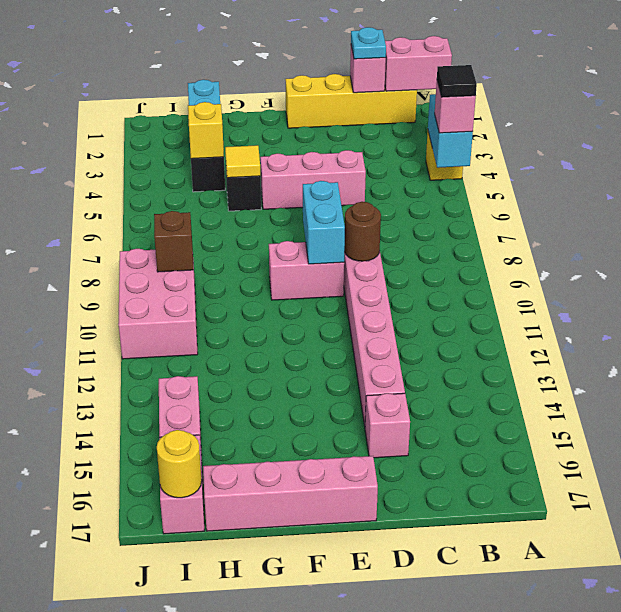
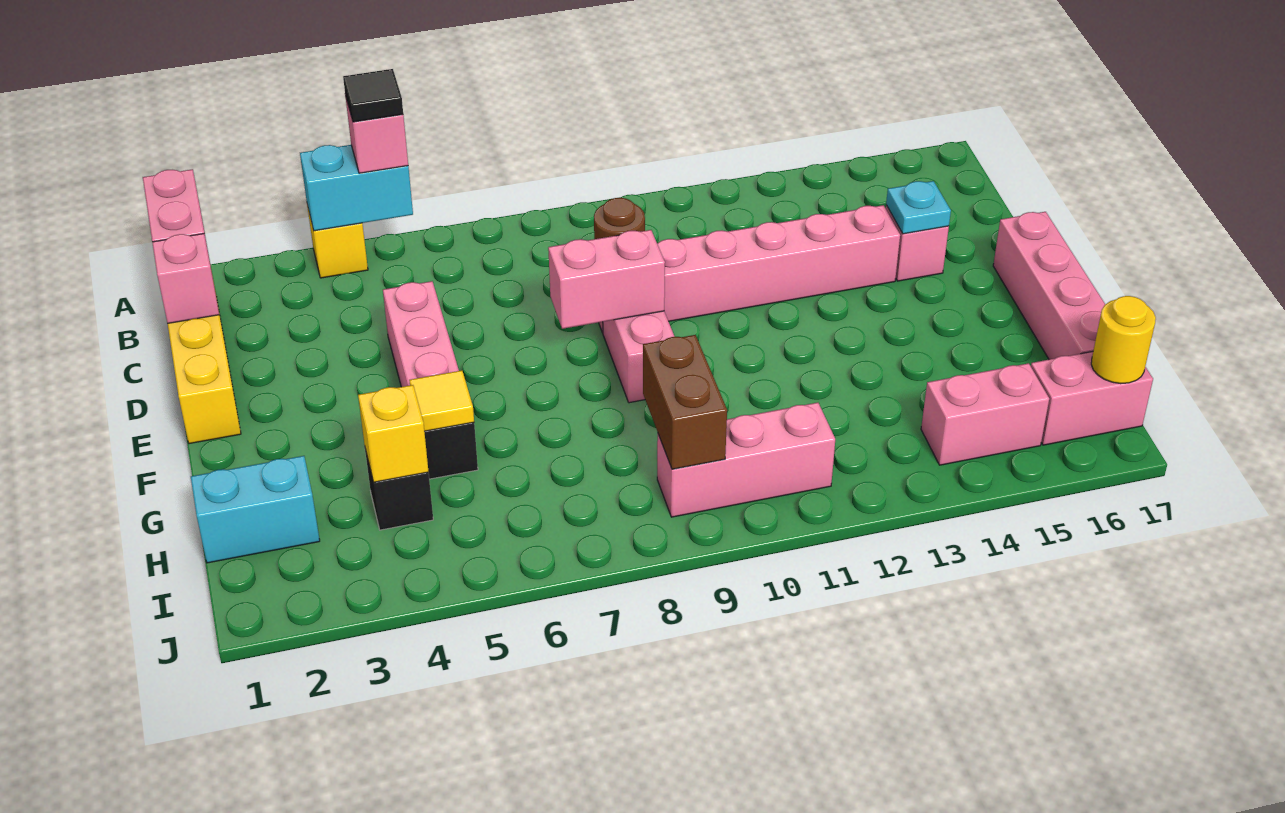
cyan plate C1 level 3 -> cyan plate D15 level 2
cyan brick E8:E9 level 2 -> pink brick E8:E9 level 2
pink brick I9:J11 level 1 -> pink brick I9:I11 level 1
brown brick I9 level 2 -> brown brick H9:I9 level 2

